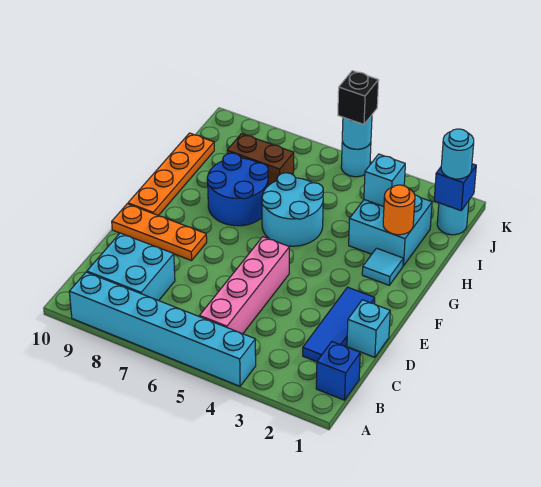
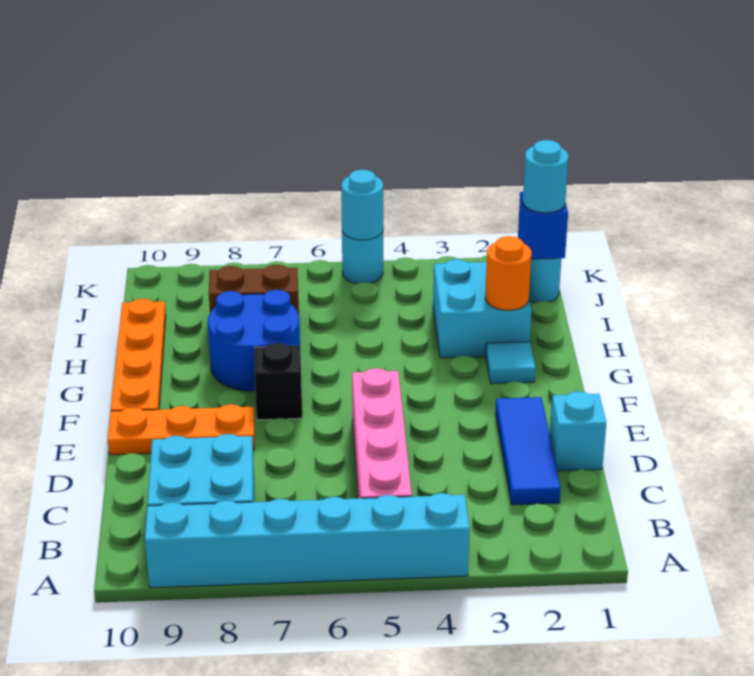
blue brick B1 level 1 -> none
cyan round brick G5:H6 level 1 -> none
cyan brick I3 level 2 -> none
black brick K5 level 3 -> black brick F7 level 1

